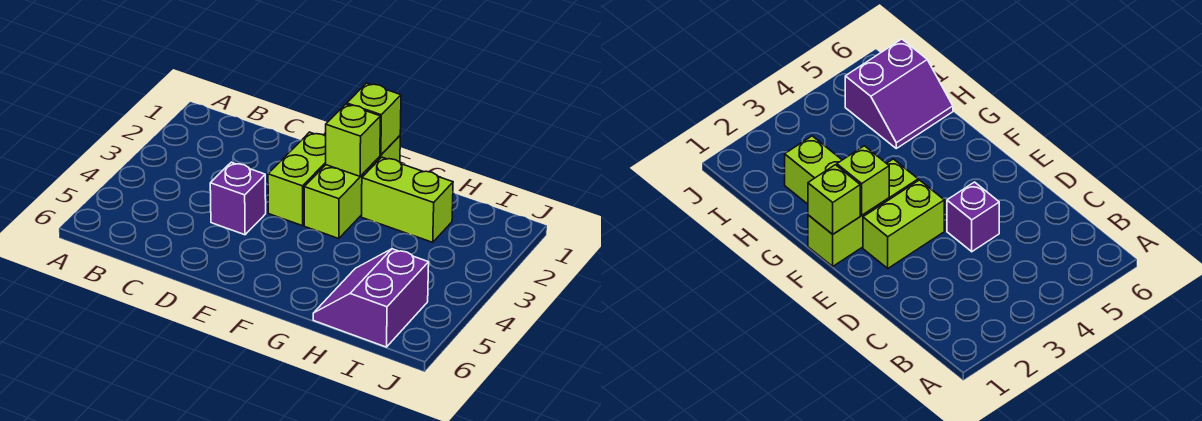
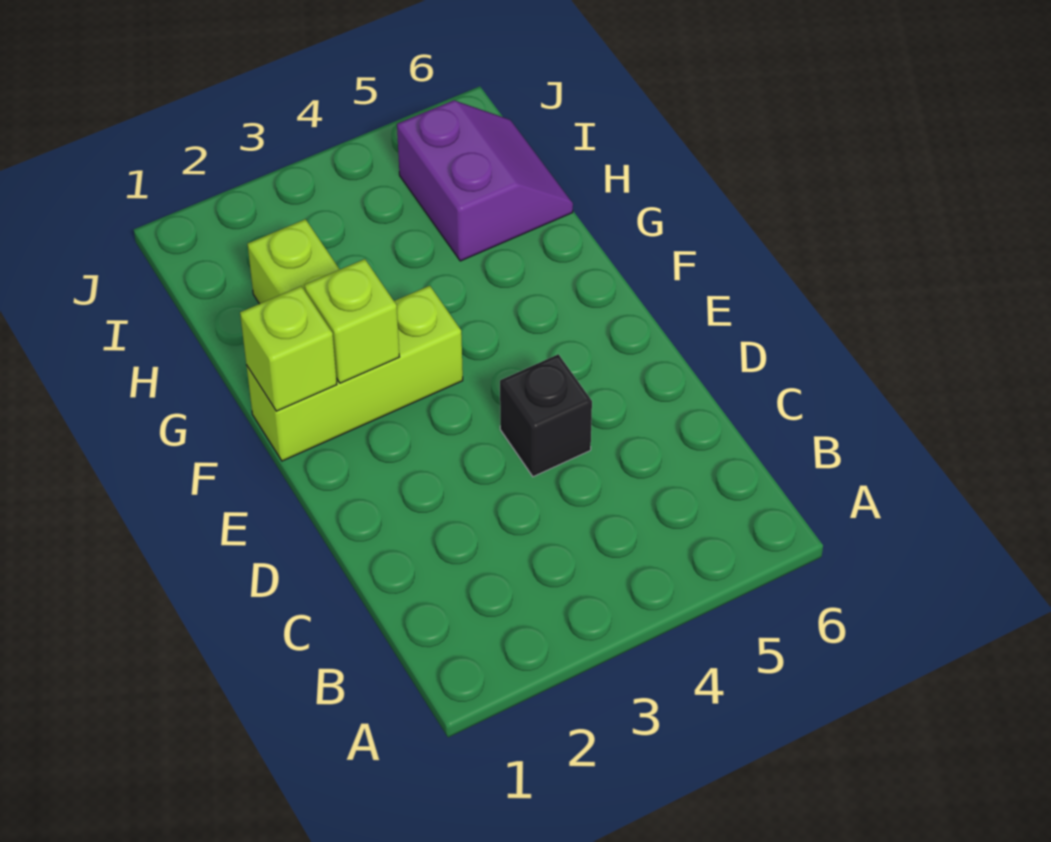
purple brick D4 level 1 -> black brick D4 level 1
lime brick E2:E3 level 1 -> none
purple slope H5:I6 level 1 top I -> purple slope H5:I6 level 1 top 5

